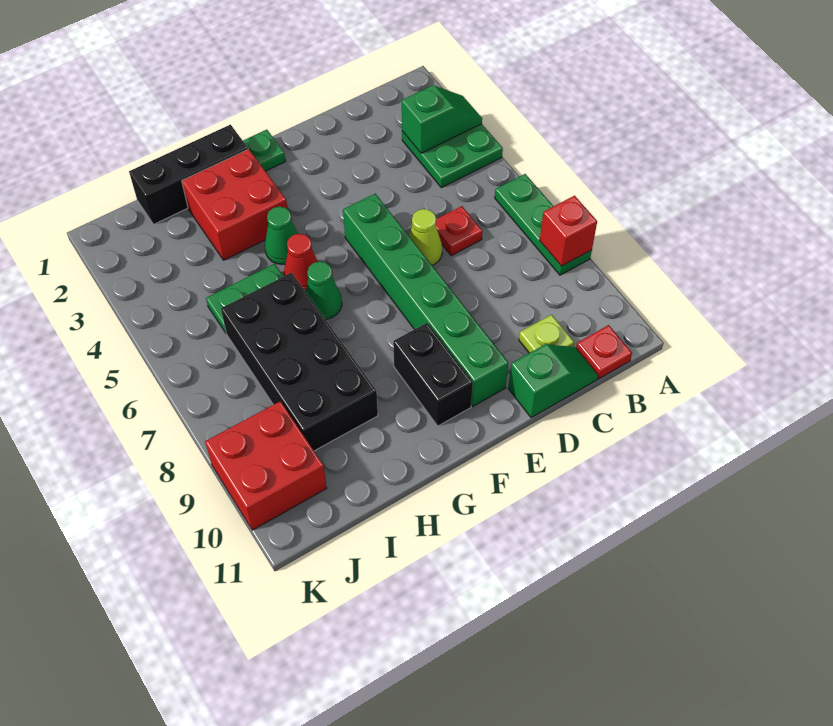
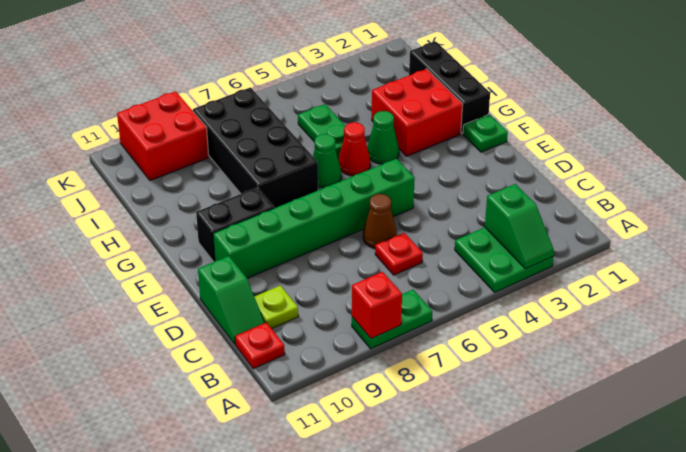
green plate A6:A8 level 1 -> green plate A7:A8 level 1
lime cone D6 level 1 -> brown cone D6 level 1
black brick H6:I9 level 1 -> black brick G7:J8 level 1

